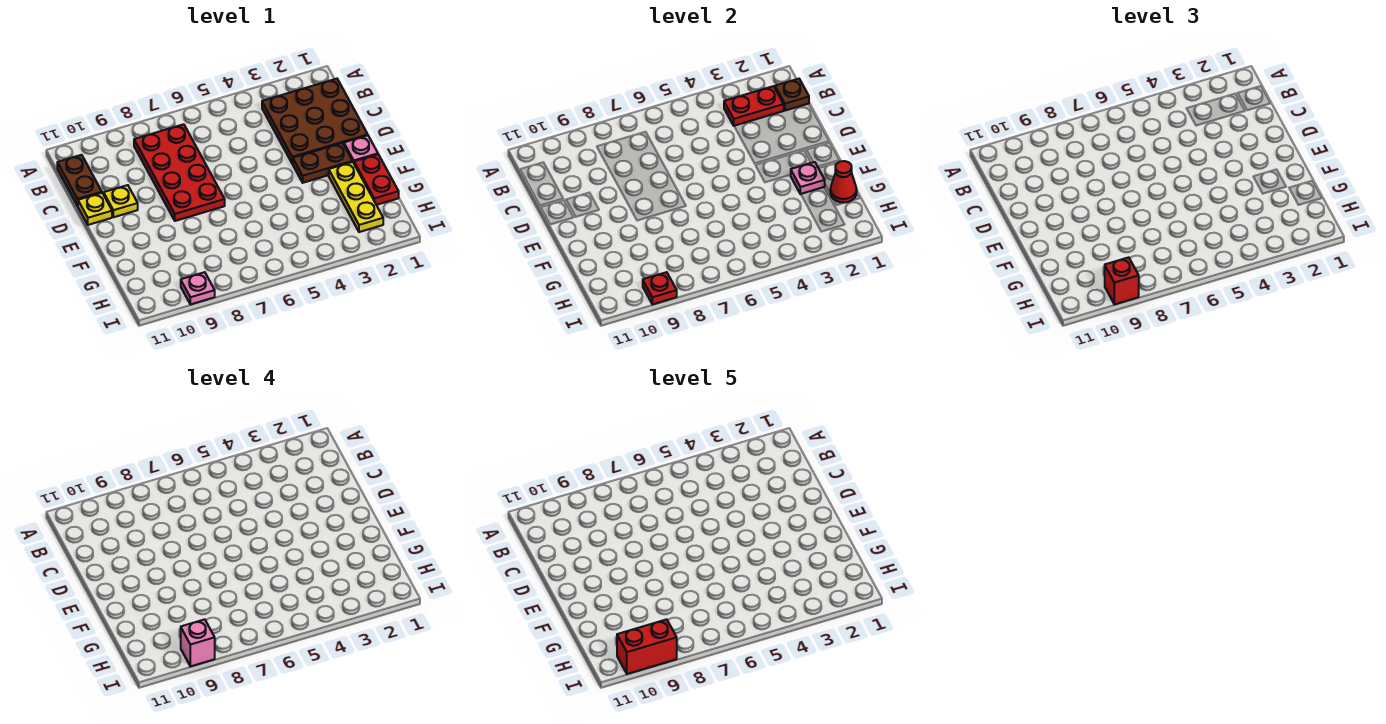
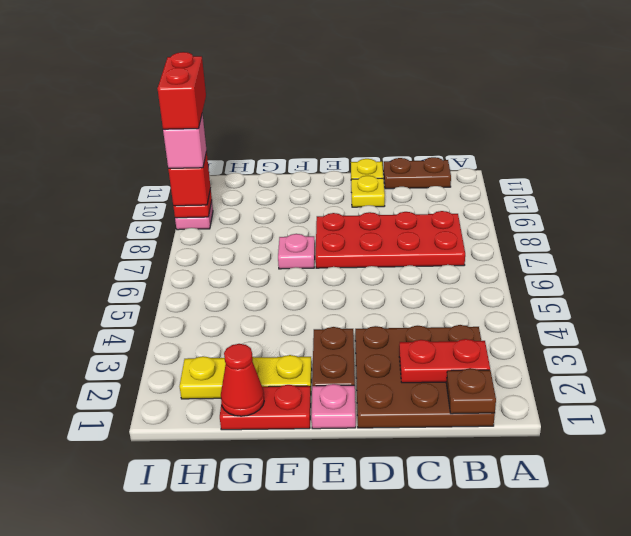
red plate B2:B3 level 2 -> red plate B2:C2 level 2
pink plate F2 level 2 -> pink plate F7 level 1

